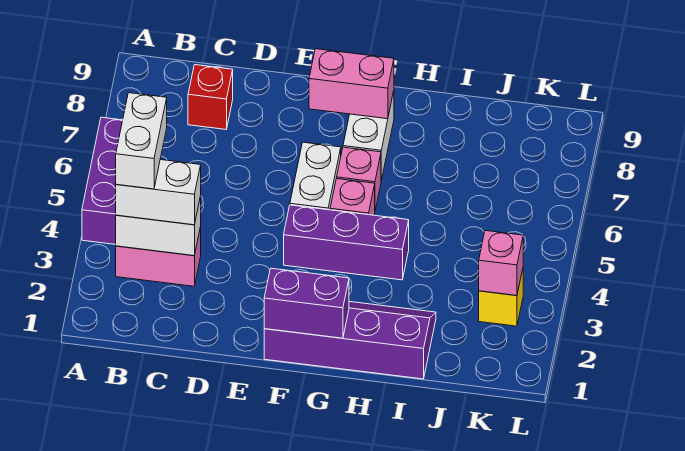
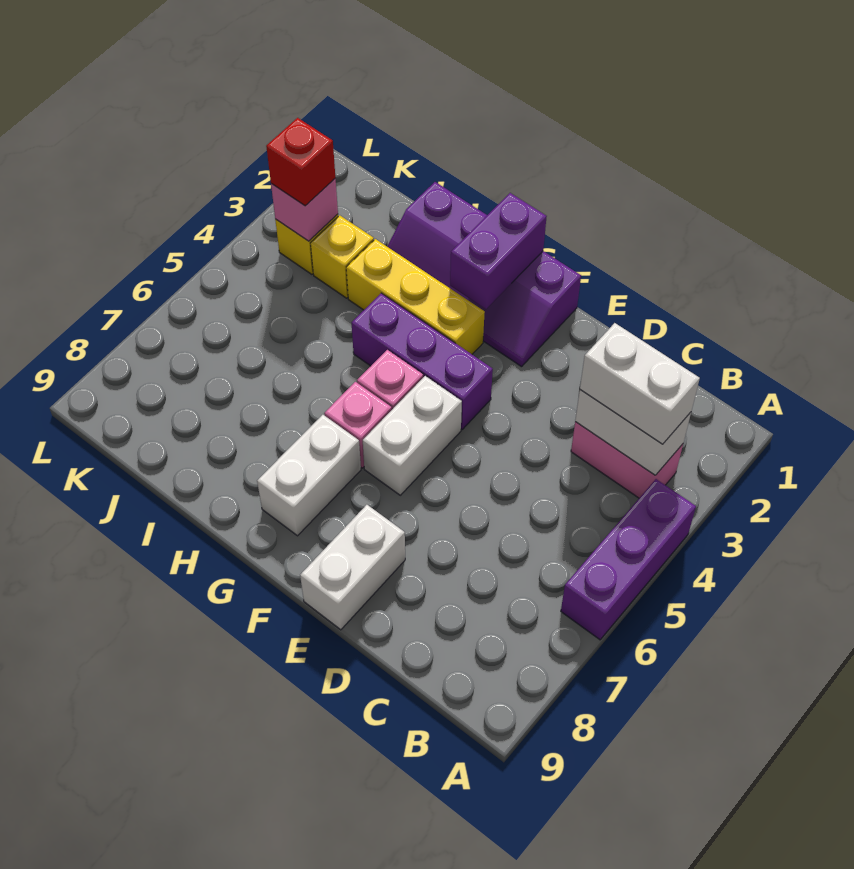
white brick B3:B4 level 4 -> white brick E8:E9 level 1
red brick C8 level 1 -> red brick K3 level 3
purple brick F1:G1 level 2 -> purple brick G1:G2 level 2
pink brick F8:G8 level 2 -> none
none -> yellow brick G3:I3 level 1
none -> yellow brick J3 level 1

